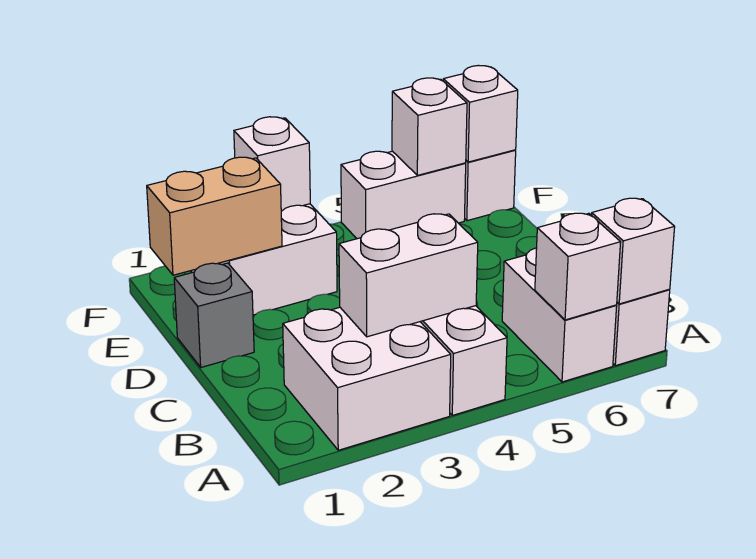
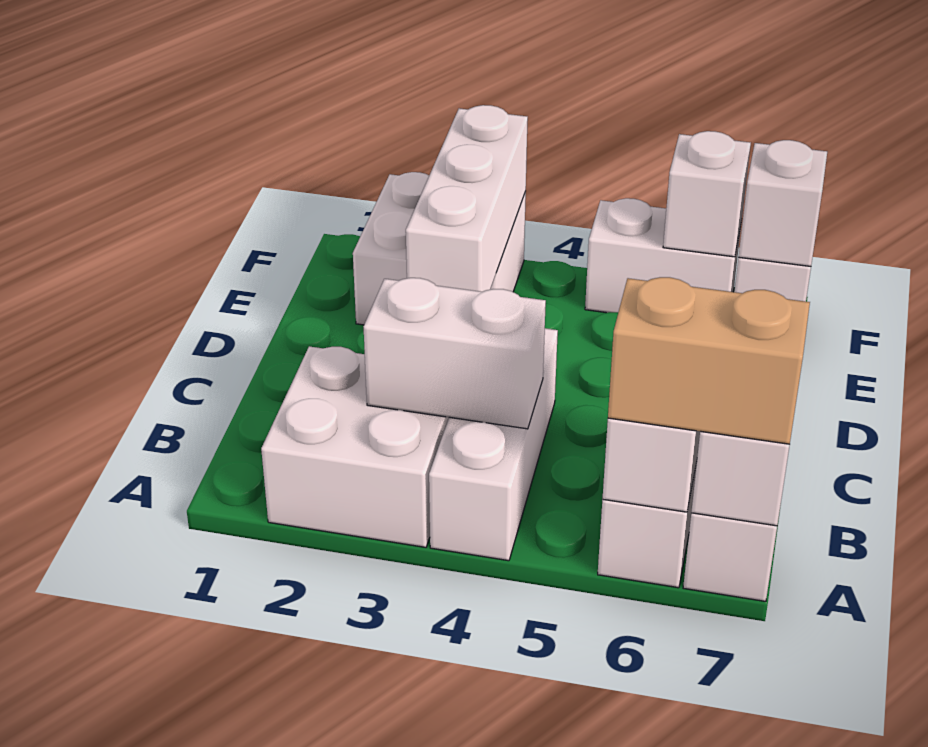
grey brick D1 level 1 -> none
tan brick E1:E2 level 2 -> tan brick A6:A7 level 3
white brick F3 level 2 -> white brick D3:F3 level 2

